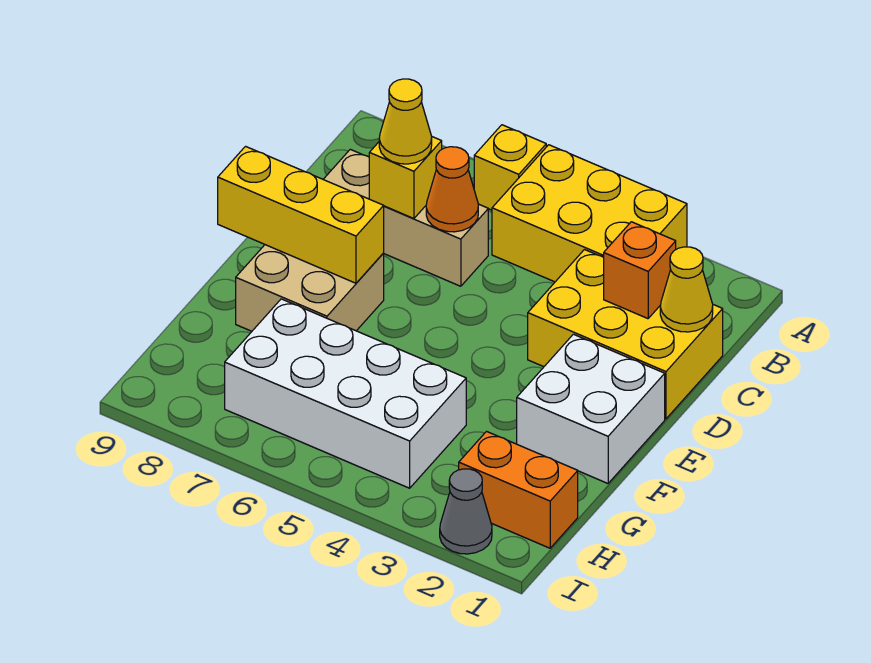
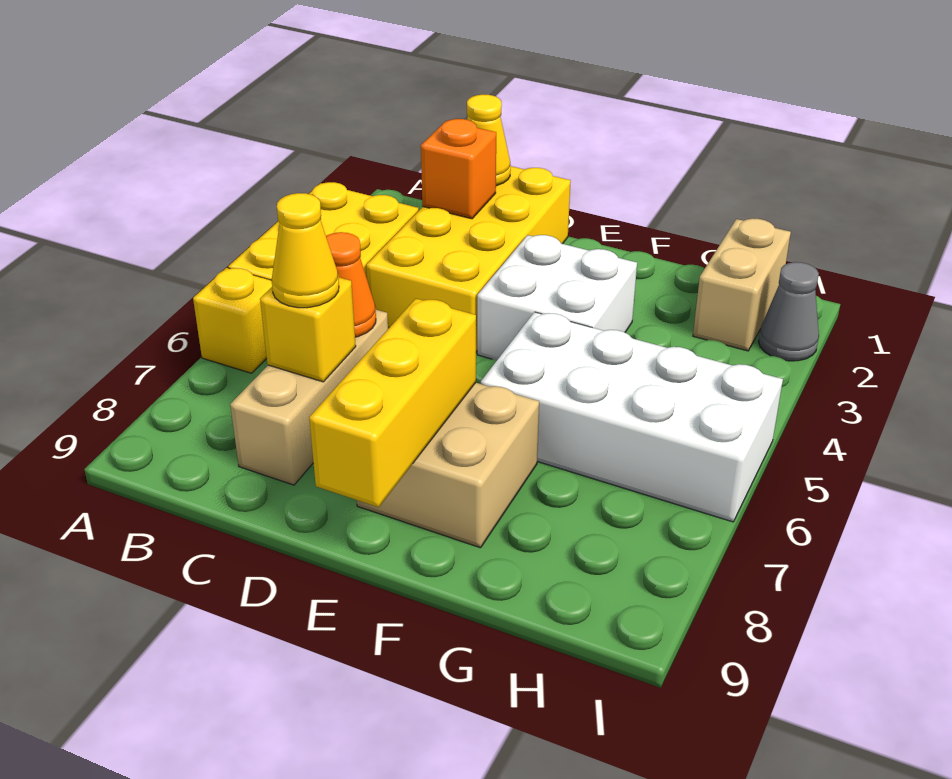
yellow brick C1:D3 level 1 -> yellow brick C1:D4 level 1
white brick E1:F2 level 1 -> white brick E3:F4 level 1
white brick G4:H7 level 1 -> white brick F5:I6 level 1
orange brick H1:H2 level 1 -> tan brick H1:H2 level 1

